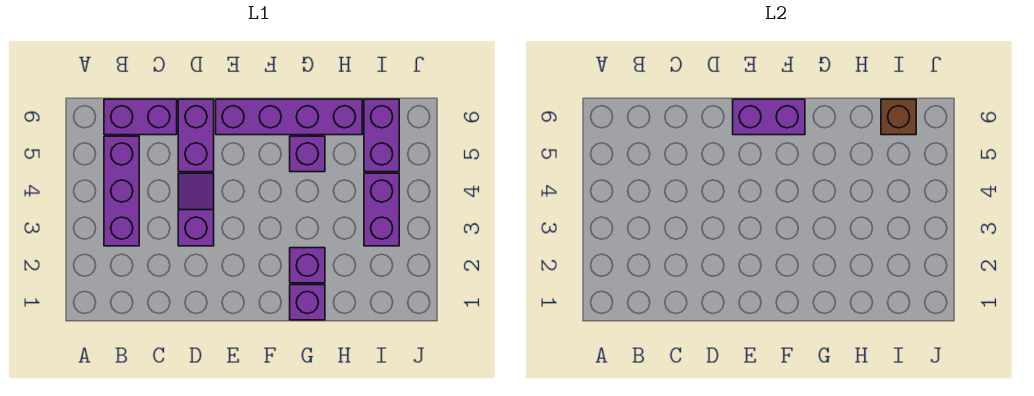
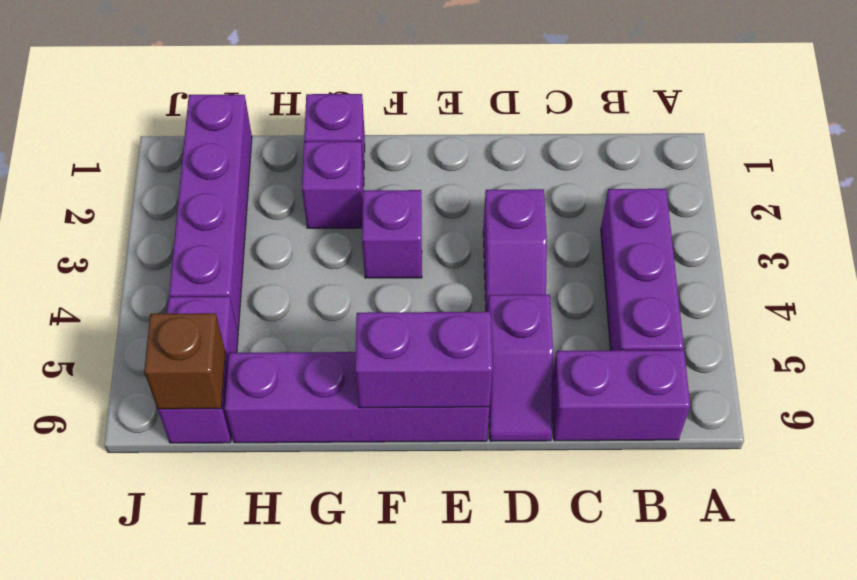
purple brick D5:D6 level 1 -> purple slope D5:D6 level 1 top 5
purple brick G5 level 1 -> purple brick F3 level 1
purple brick I3:I4 level 1 -> purple brick I1:I4 level 1

